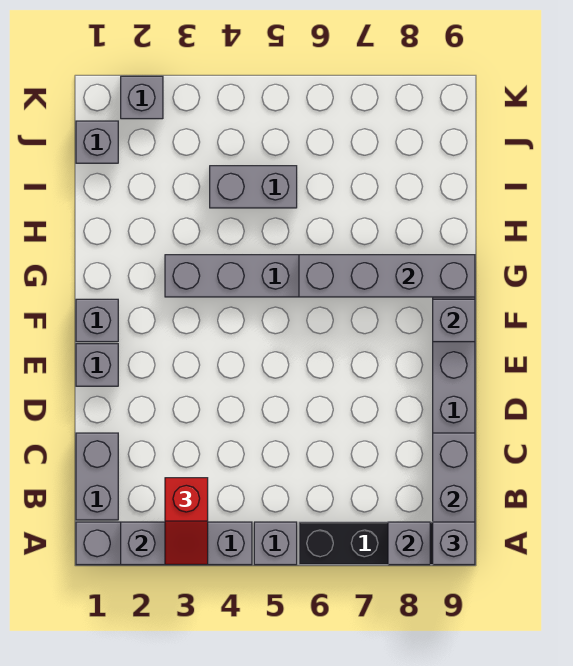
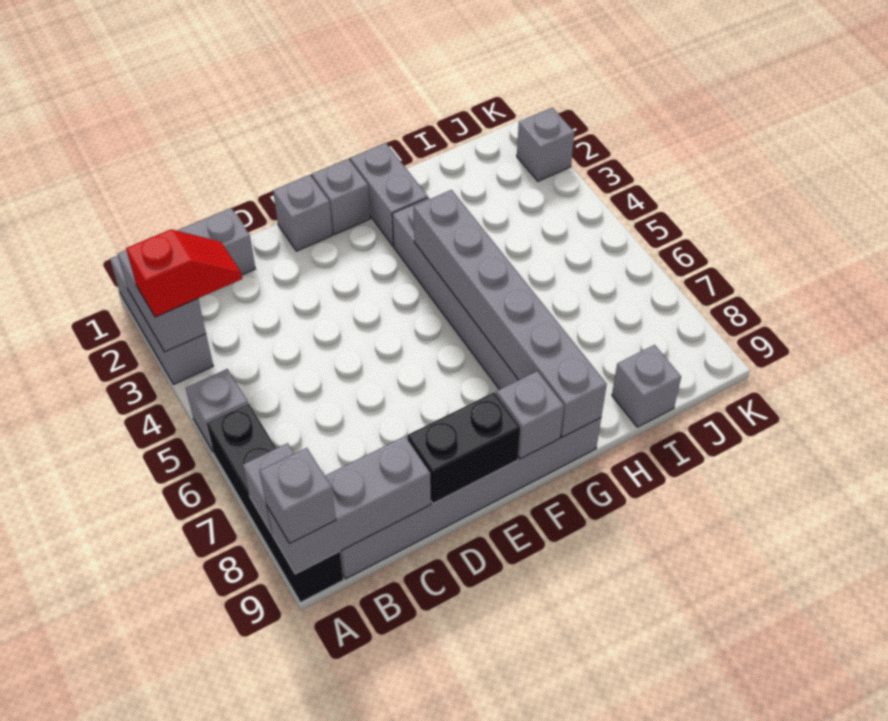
grey brick A1:A4 level 1 -> grey brick A1:A3 level 1
red slope A3:B3 level 3 top B -> red slope A3:B3 level 3 top A
none -> black brick D9:E9 level 2
grey brick G6:G9 level 2 -> grey brick G4:G9 level 2
grey brick I4:I5 level 1 -> grey brick G1:G2 level 1
grey brick J1 level 1 -> grey brick I9 level 1

